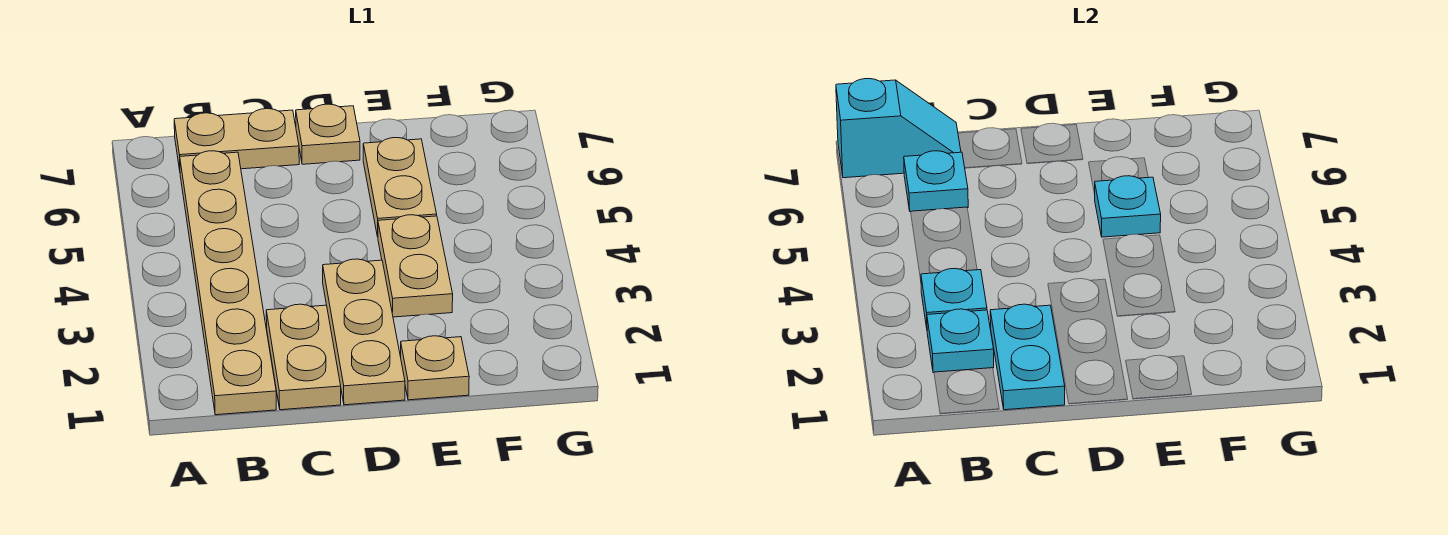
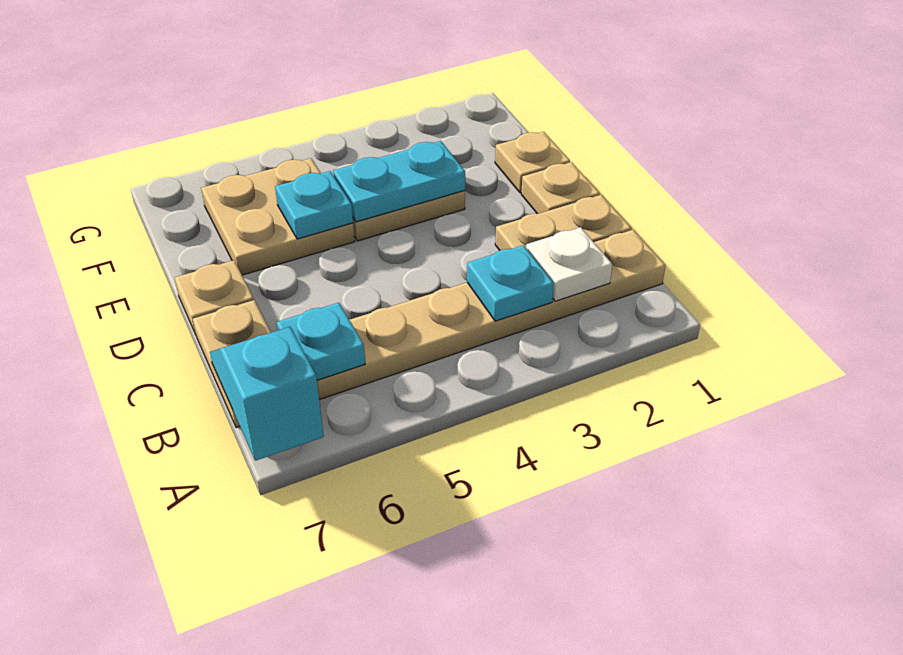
cyan plate B2 level 2 -> white plate B2 level 2
cyan plate C1:C2 level 2 -> cyan plate E3:E4 level 2
tan plate D1:D3 level 1 -> tan plate D1 level 1
tan plate E5:E6 level 1 -> tan plate E5:F6 level 1

